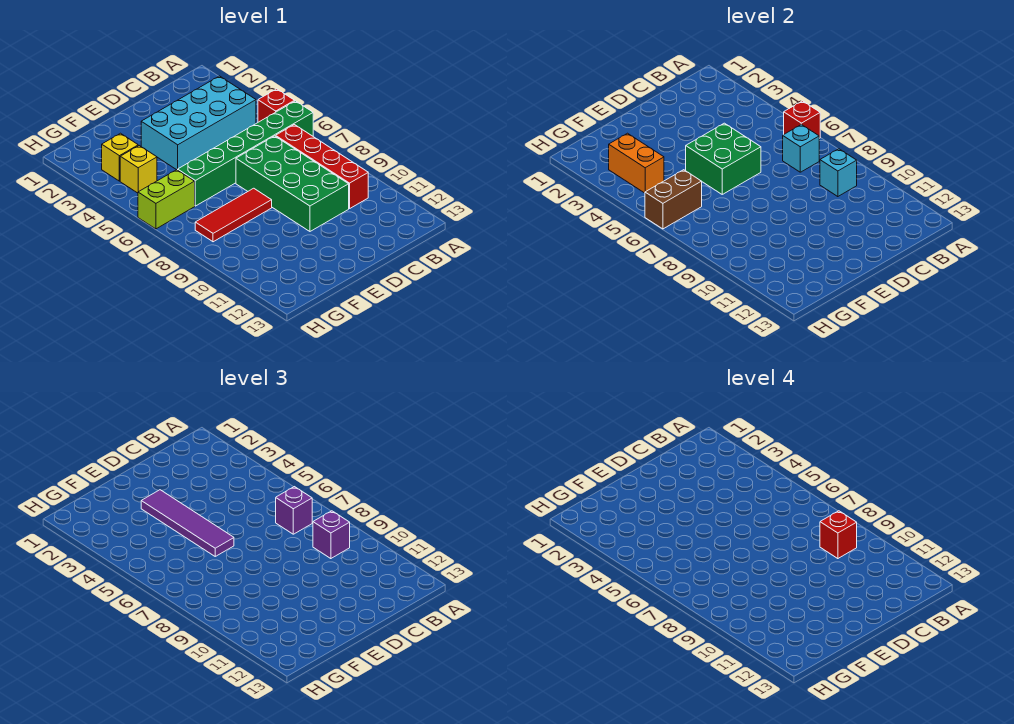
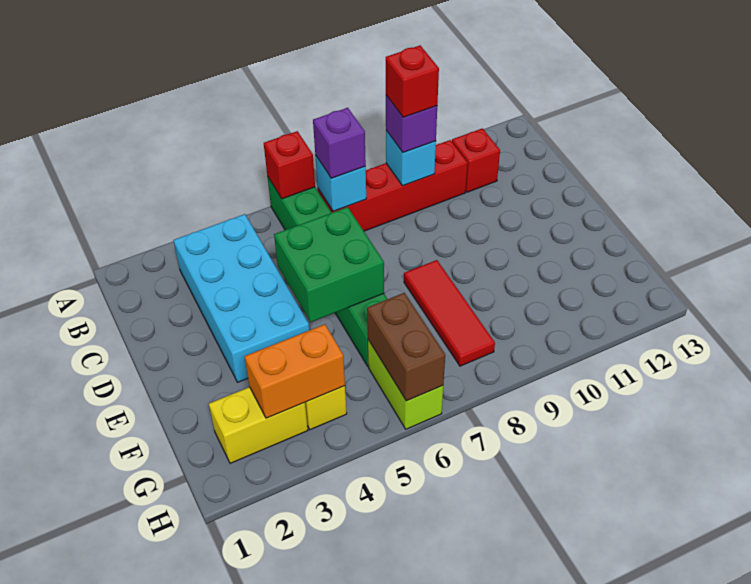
red brick A5 level 1 -> red brick B11 level 1
green brick C7:D10 level 1 -> none
purple tile E3:E6 level 3 -> none
yellow brick G3 level 1 -> yellow brick G2:G3 level 1

